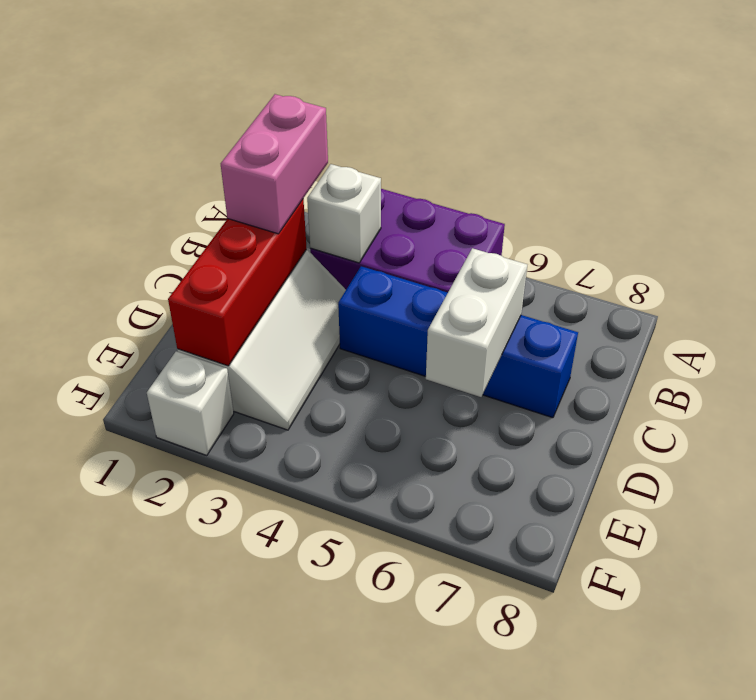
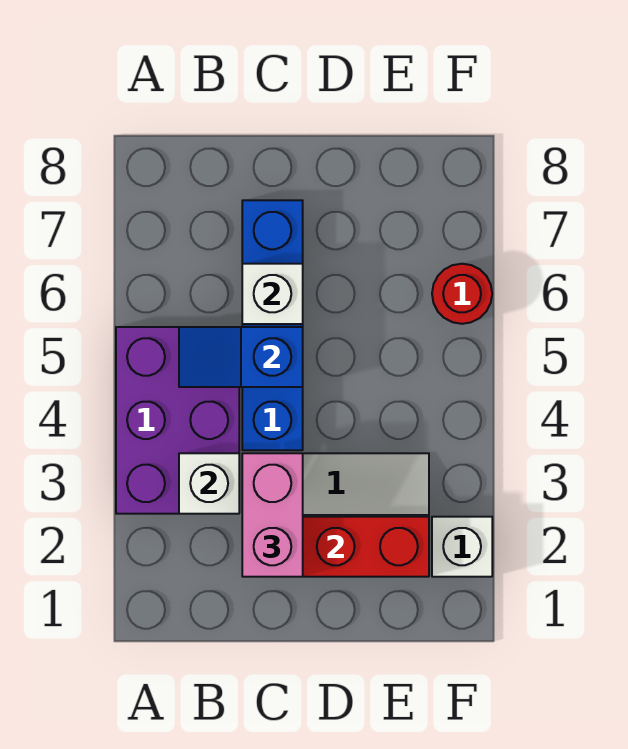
pink brick B2:C2 level 3 -> pink brick C2:C3 level 3
none -> blue slope B5:C5 level 2 top C
white brick C6:D6 level 2 -> white brick C6 level 2
none -> red round brick F6 level 1

